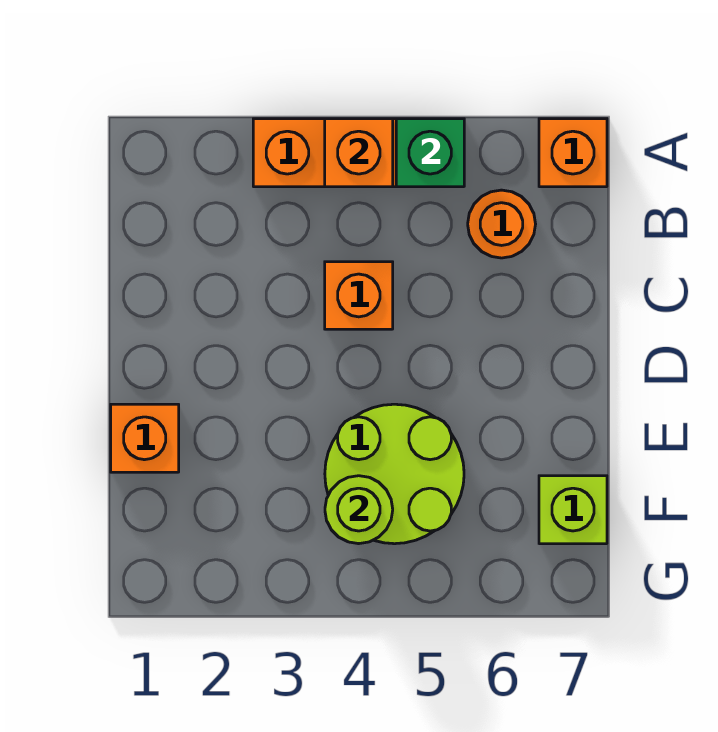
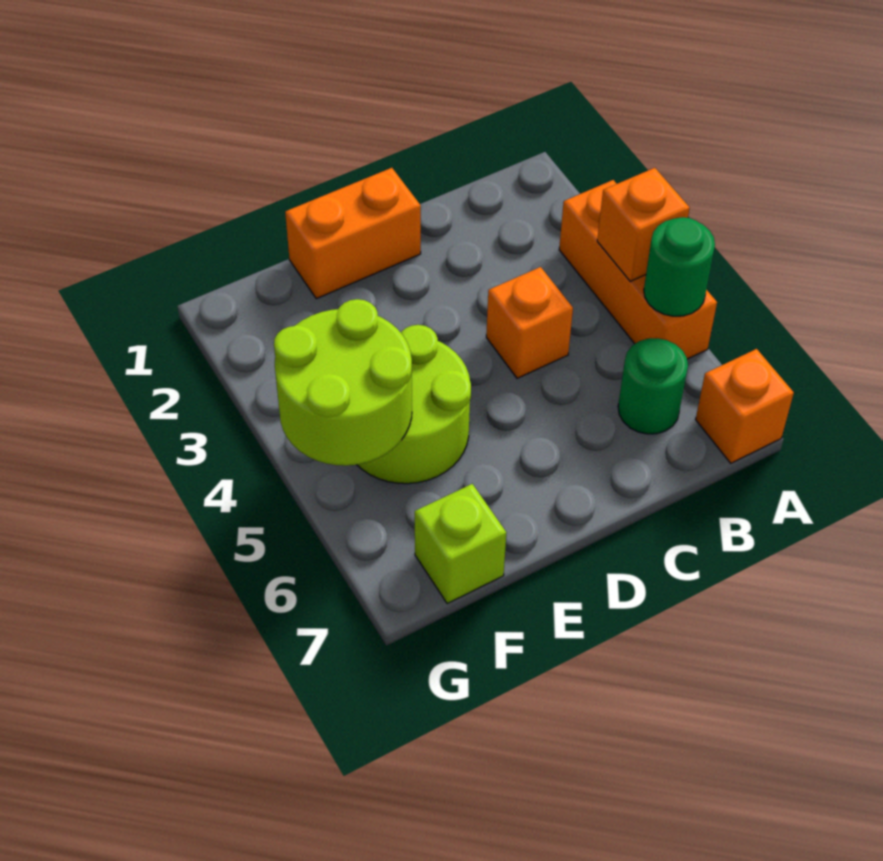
green brick A5 level 2 -> green round brick A5 level 2
orange round brick B6 level 1 -> green round brick B6 level 1
orange brick E1 level 1 -> orange brick D1:E1 level 1
lime round brick F4 level 2 -> lime round brick F4:G5 level 2

